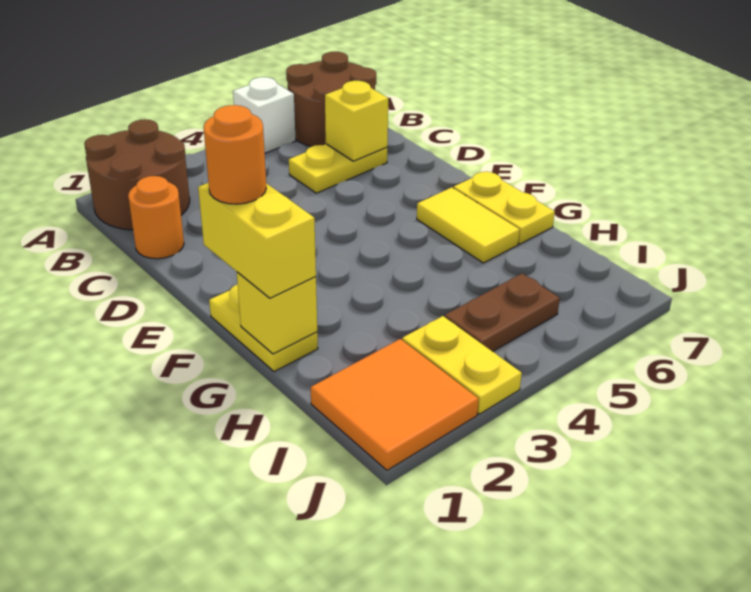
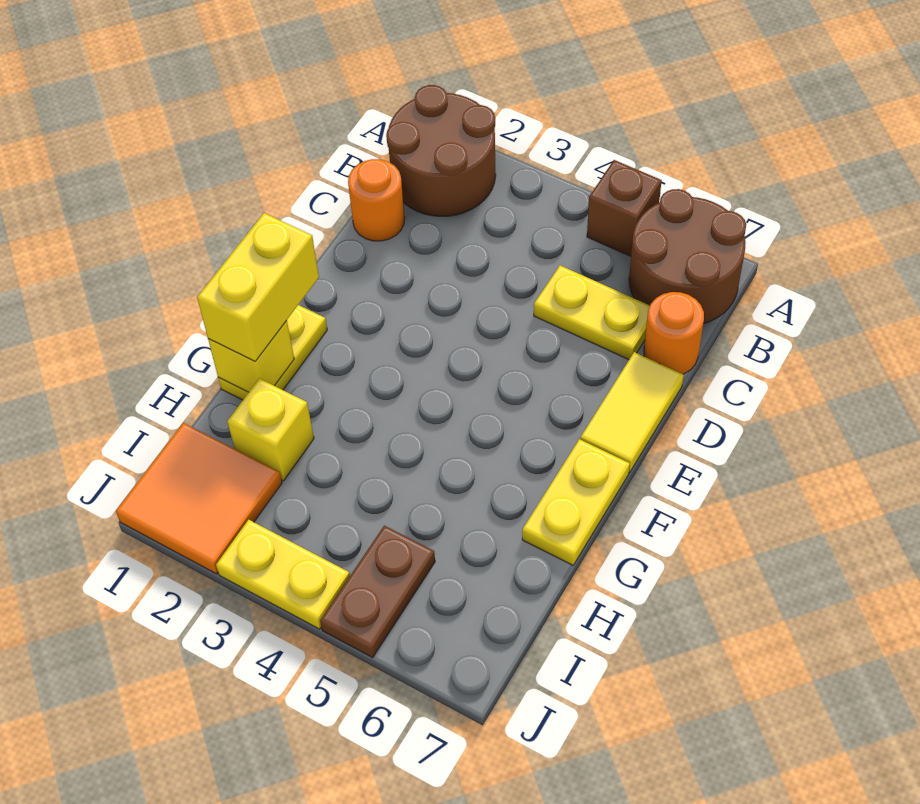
white brick A5 level 1 -> brown brick A5 level 1
yellow brick C6 level 2 -> yellow brick H2 level 1
orange round brick F1 level 4 -> orange round brick C7 level 1
yellow tile F6:G6 level 1 -> yellow tile D7:E7 level 1
yellow plate I3:J3 level 1 -> yellow plate J3:J4 level 1
brown plate I4:I5 level 1 -> brown plate I5:J5 level 1

